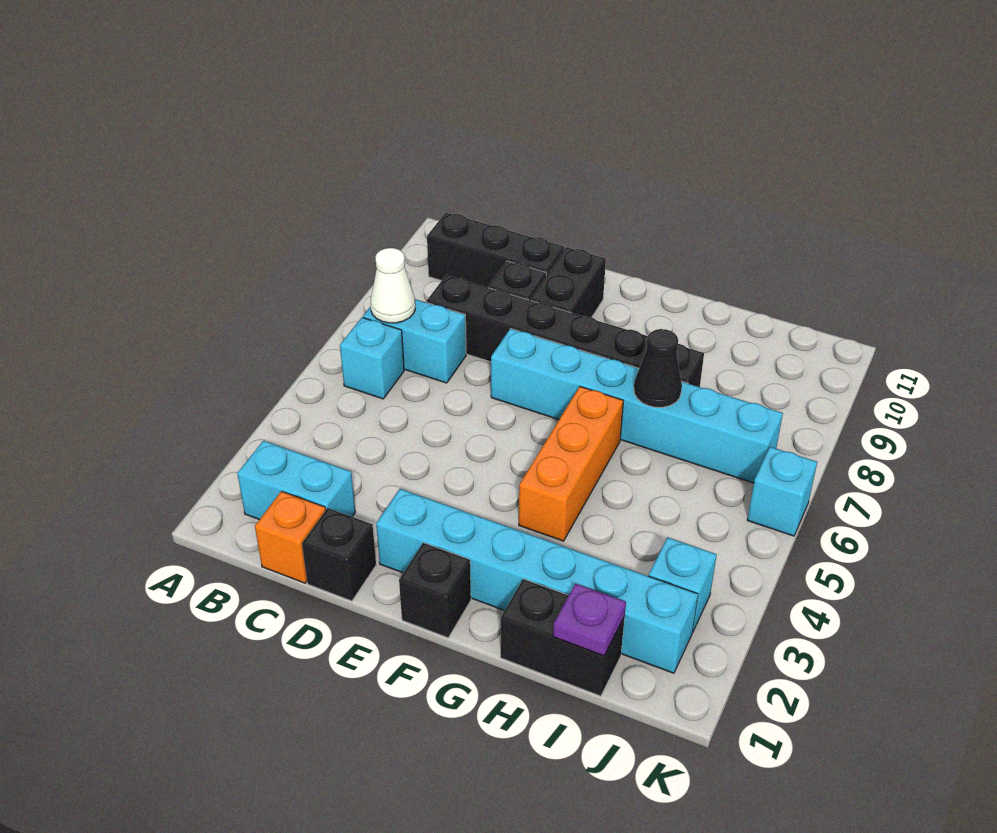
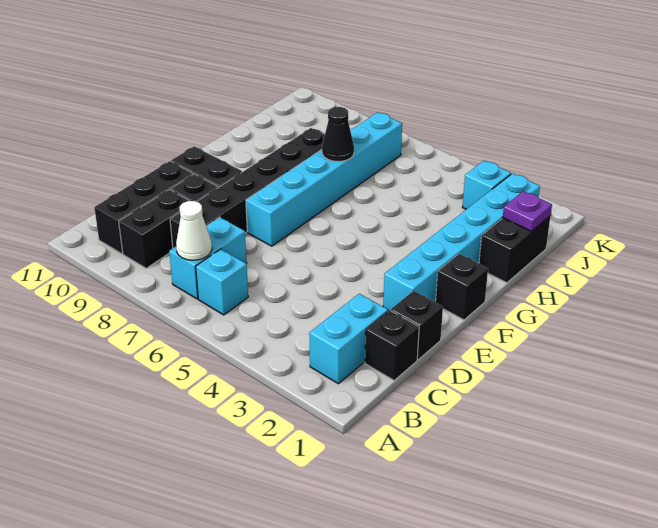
none -> black brick B9:C9 level 1
orange brick C1 level 1 -> black brick C1 level 1
orange brick G4:G6 level 1 -> none
cyan brick K6 level 1 -> none

